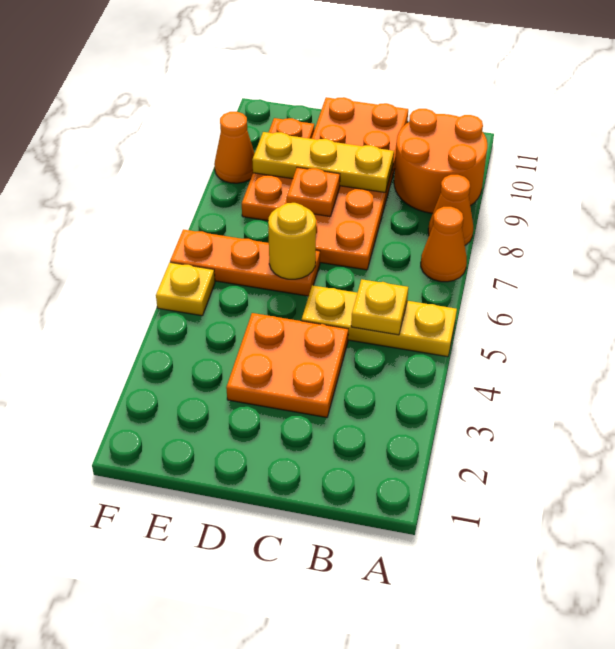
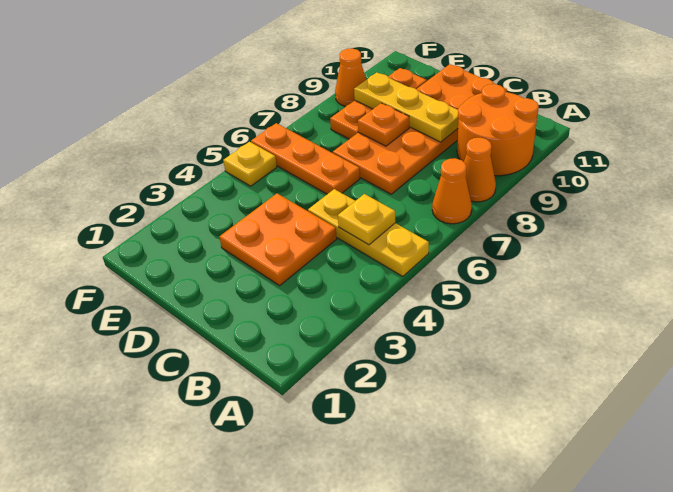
yellow round brick D6 level 2 -> none

